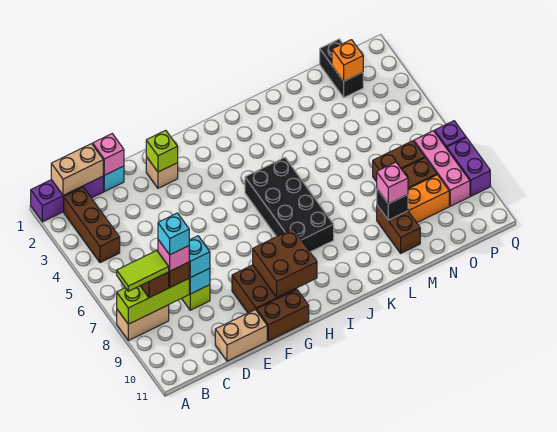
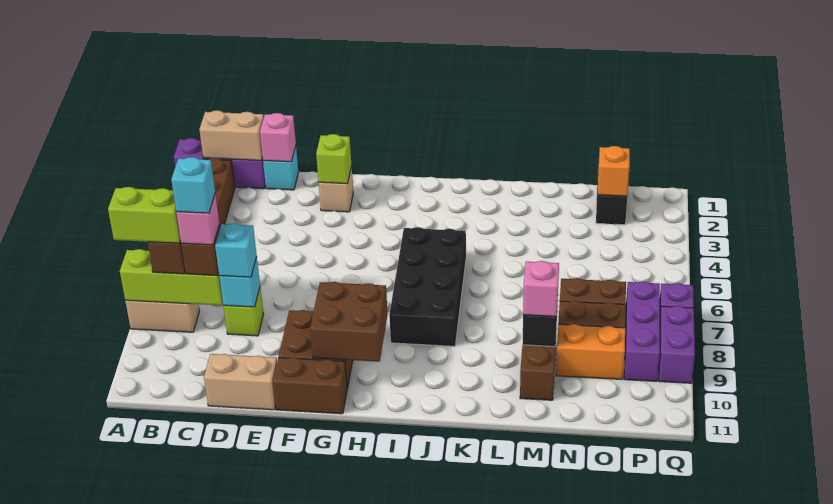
lime tile A8:B8 level 4 -> lime brick A8:B8 level 4
pink brick P7:P9 level 1 -> purple brick P7:P9 level 1

